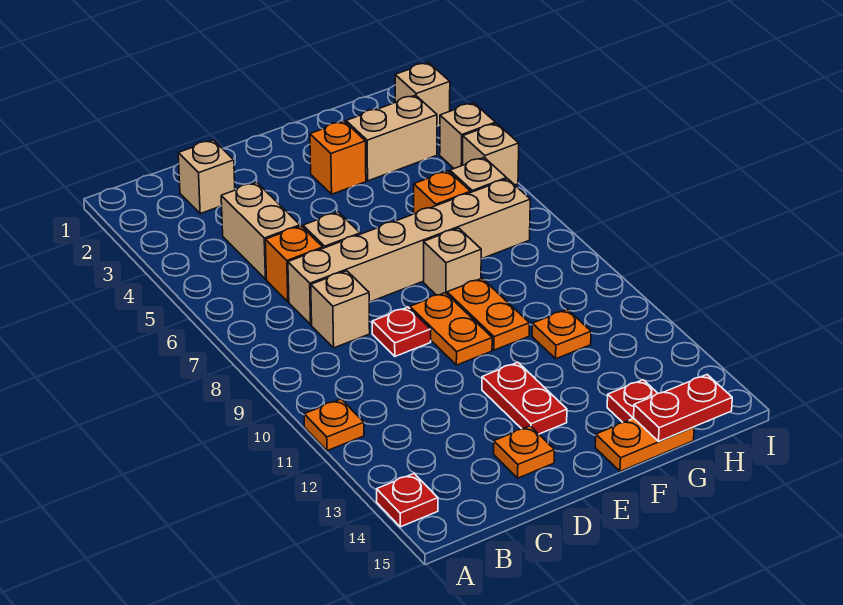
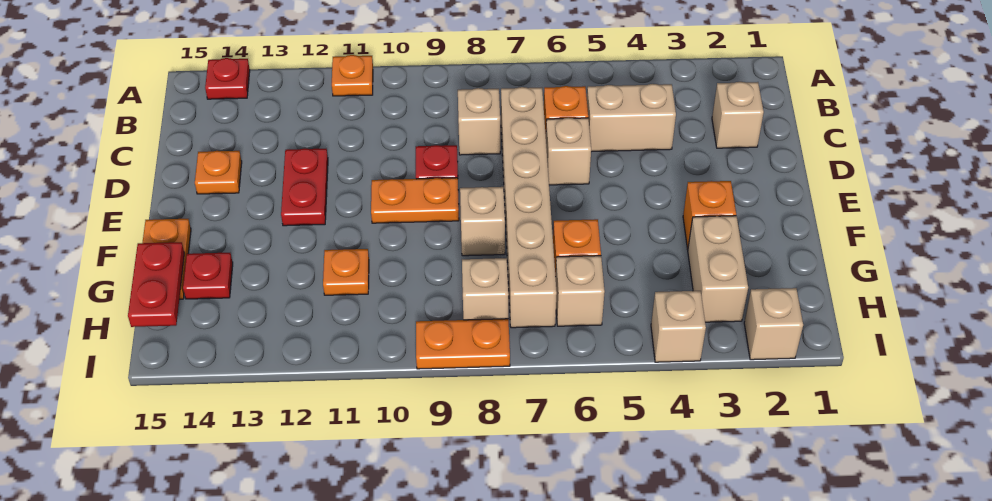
red plate E12:E13 level 1 -> red plate D12:E12 level 1
orange plate F9:F10 level 1 -> orange plate I8:I9 level 1
tan brick I5 level 1 -> tan brick H8 level 1

